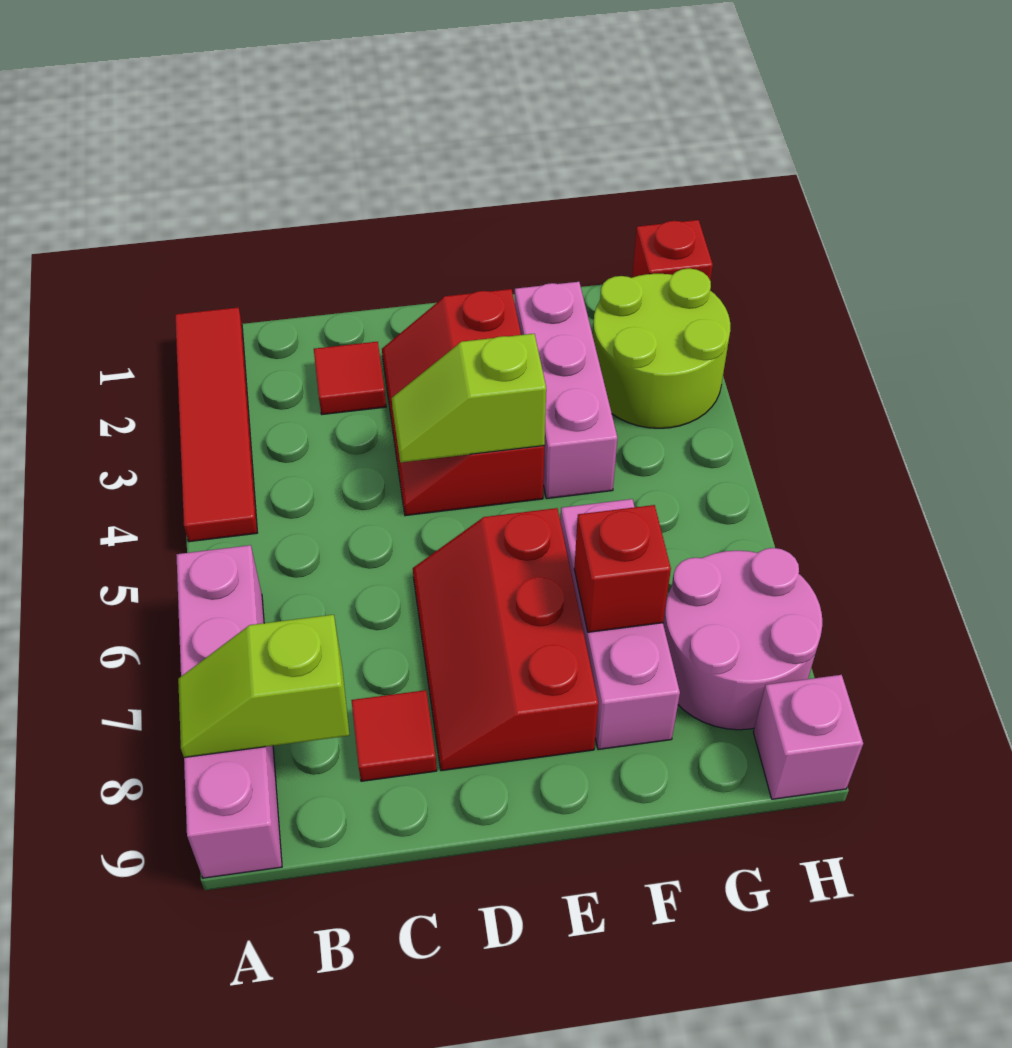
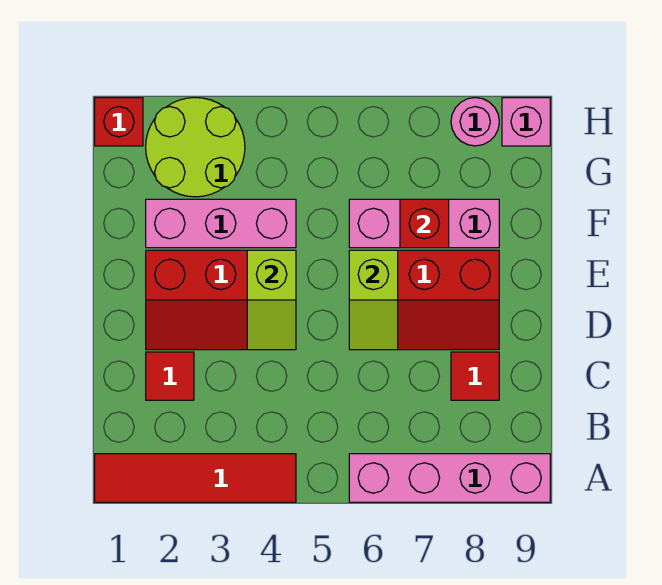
lime slope A8:B8 level 2 top B -> lime slope D6:E6 level 2 top E
pink round brick G7:H8 level 1 -> pink round brick H8 level 1

